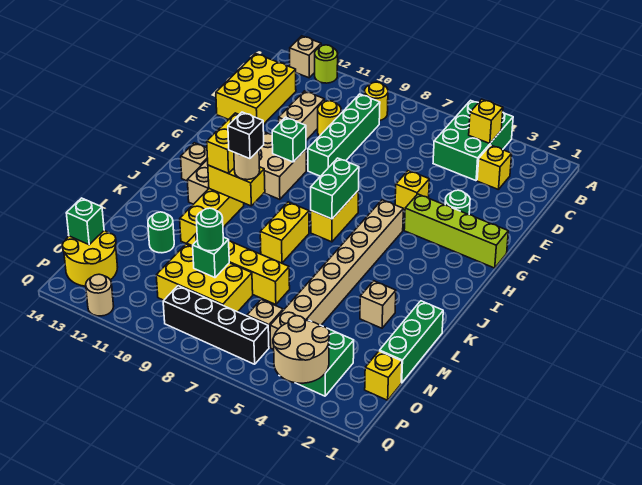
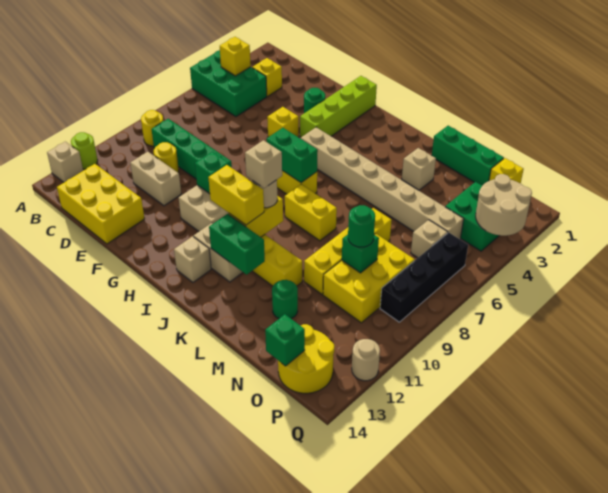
black brick J10 level 4 -> tan brick J10 level 4
none -> green brick J12:K12 level 2

